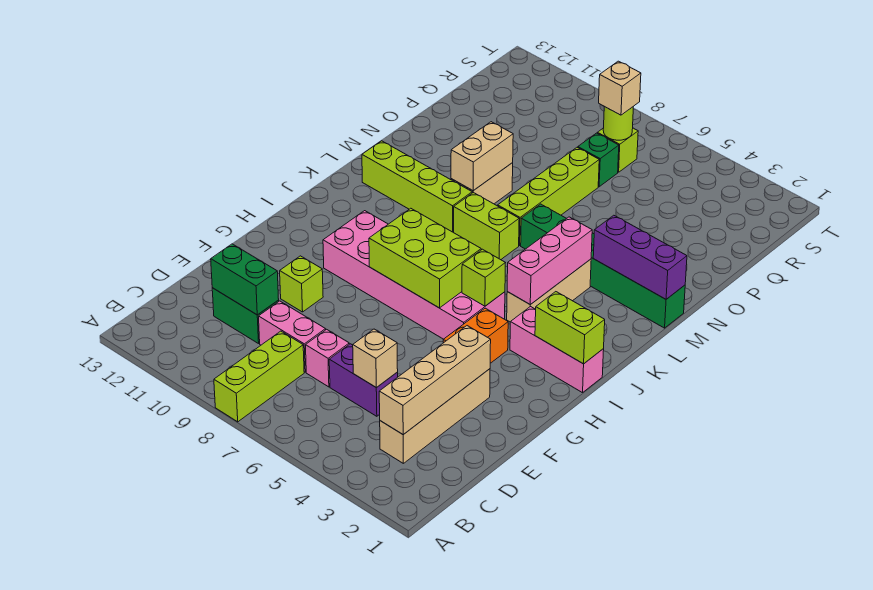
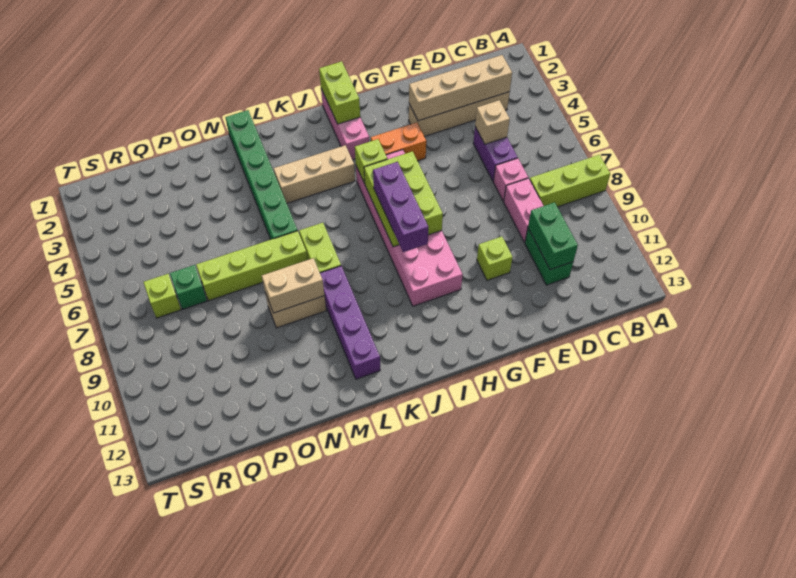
pink brick J4:L4 level 2 -> none
lime brick L9:L12 level 1 -> purple brick L9:L12 level 1
purple brick M1:M3 level 2 -> purple brick I7:I9 level 3
lime round brick R7 level 2 -> none
tan brick R7 level 3 -> none

